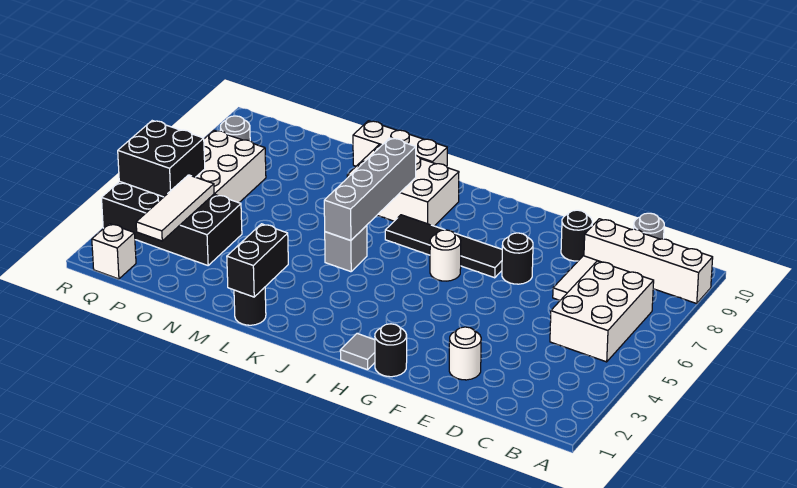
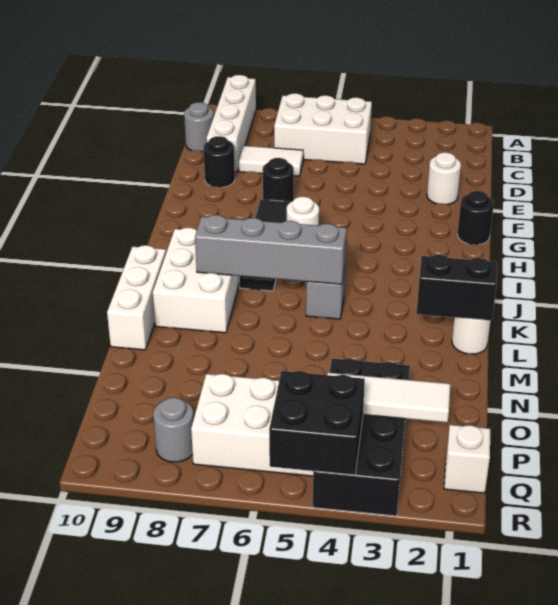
grey tile H1 level 1 -> none
black round brick L1 level 1 -> white round brick L1 level 1

